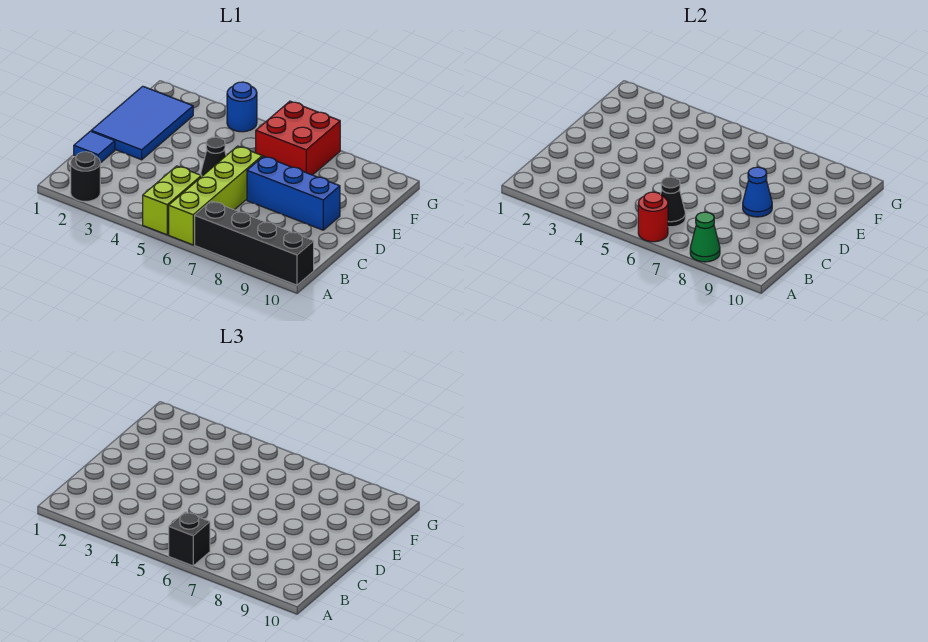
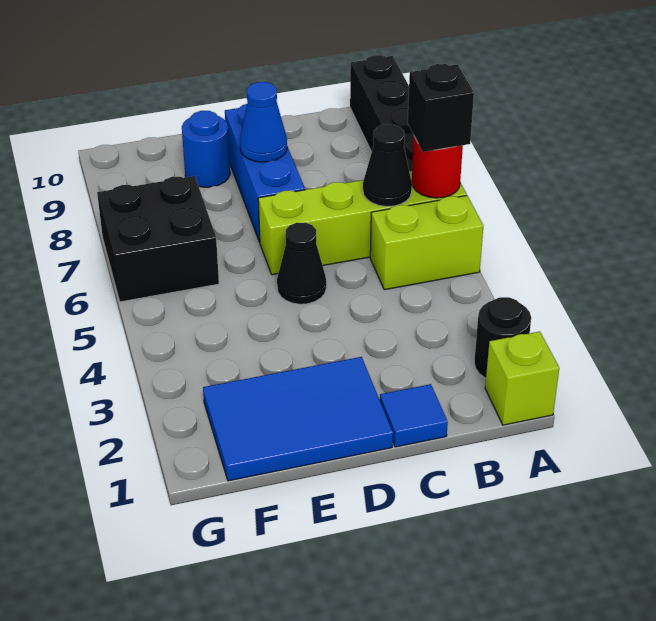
none -> lime brick A1 level 1
green cone A8 level 2 -> none
red brick F6:G7 level 1 -> black brick F6:G7 level 1
blue round brick G4 level 1 -> blue round brick E9 level 1

